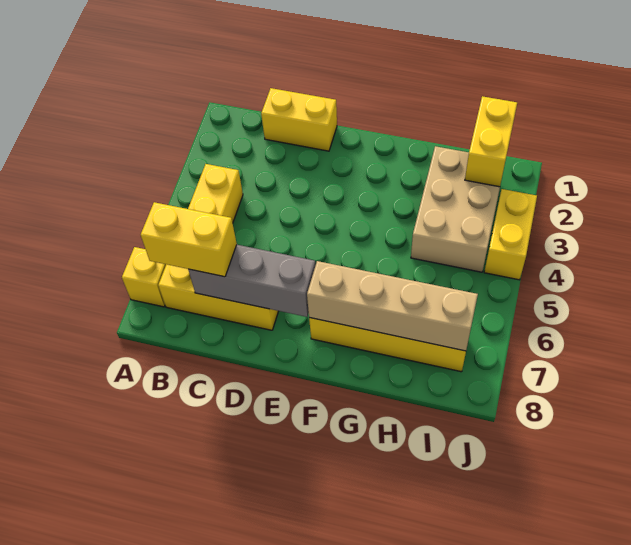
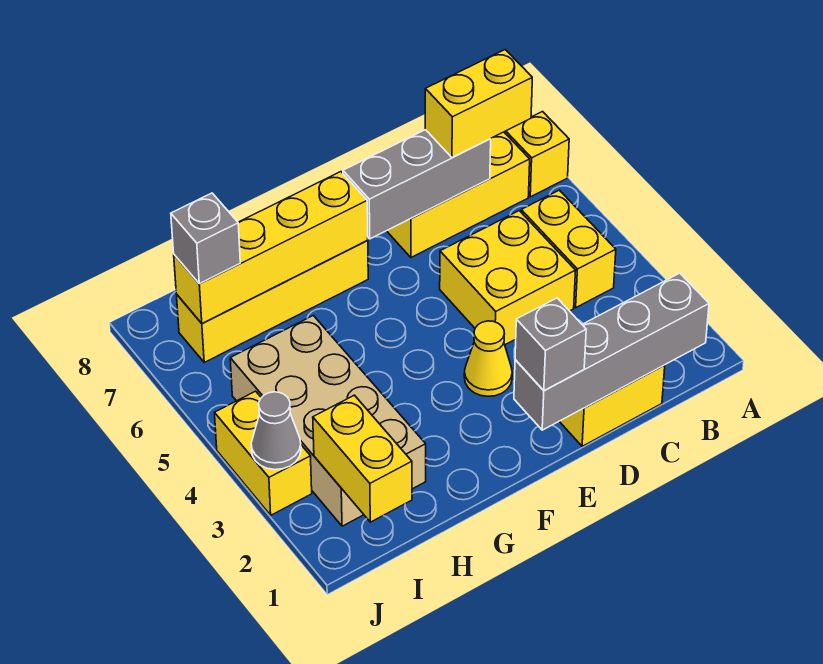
none -> grey brick B1:E1 level 2
none -> yellow brick C4:D5 level 1
none -> grey brick E1 level 3
none -> yellow cone E3 level 1
tan brick F7:I7 level 2 -> yellow brick F7:I7 level 2
tan brick H2:I4 level 1 -> tan brick H2:I5 level 1
none -> grey brick I7 level 3
none -> grey cone J3 level 2

